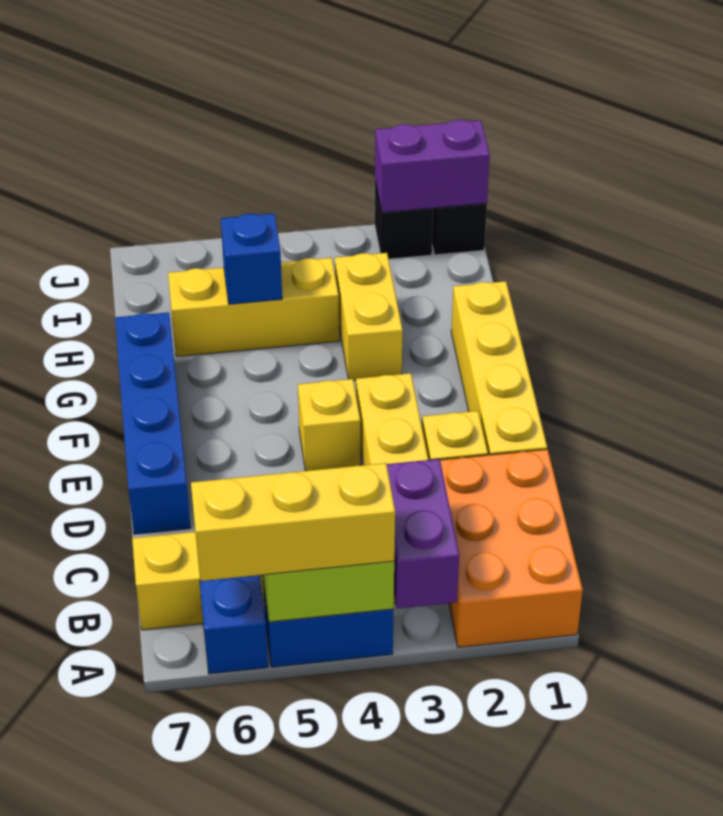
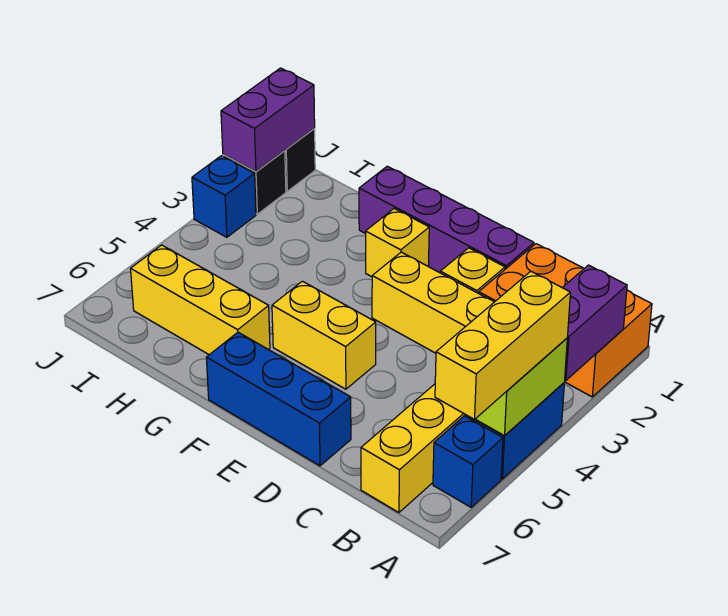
purple brick A3:B3 level 2 -> purple brick A2:A3 level 2
yellow brick D1:G1 level 1 -> purple brick D1:G1 level 1
blue brick D7:G7 level 1 -> blue brick D7:F7 level 1
yellow brick E4 level 1 -> yellow brick F2 level 1
yellow brick G3:H3 level 1 -> yellow brick E5:F5 level 1
yellow brick H4:H6 level 1 -> yellow brick G6:I6 level 1
blue brick H5 level 2 -> blue brick J3 level 1

